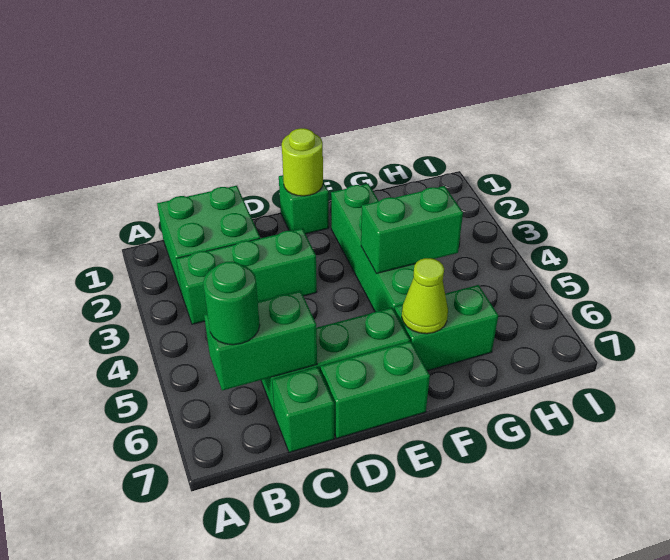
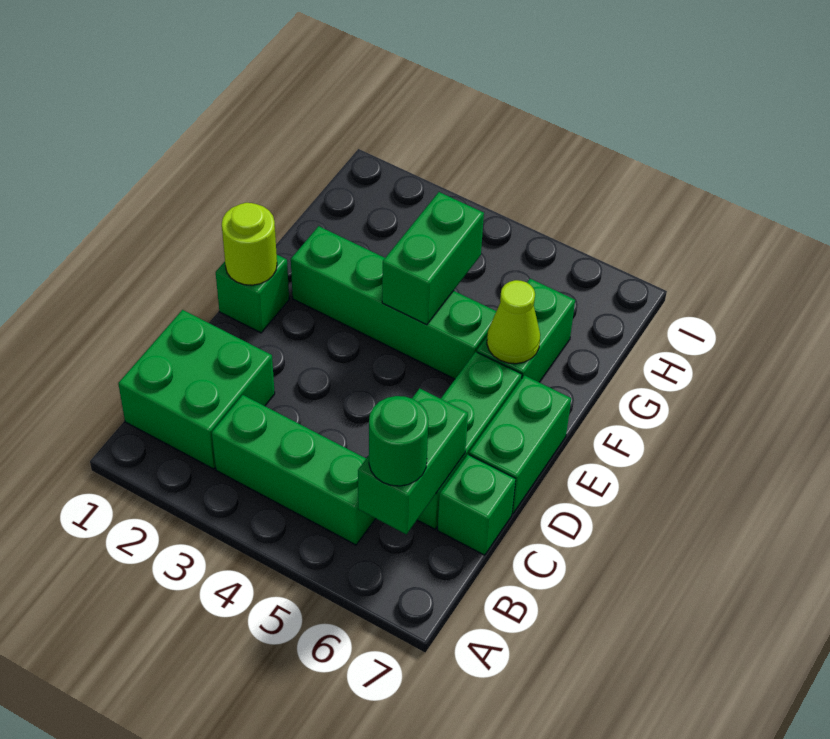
green brick B3:D3 level 1 -> green brick B3:B5 level 1

